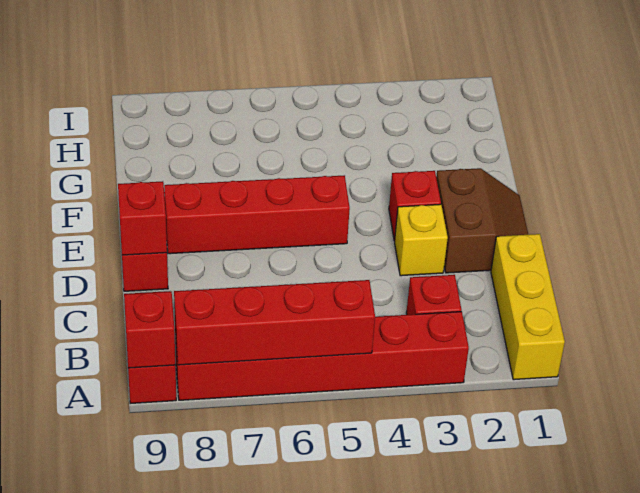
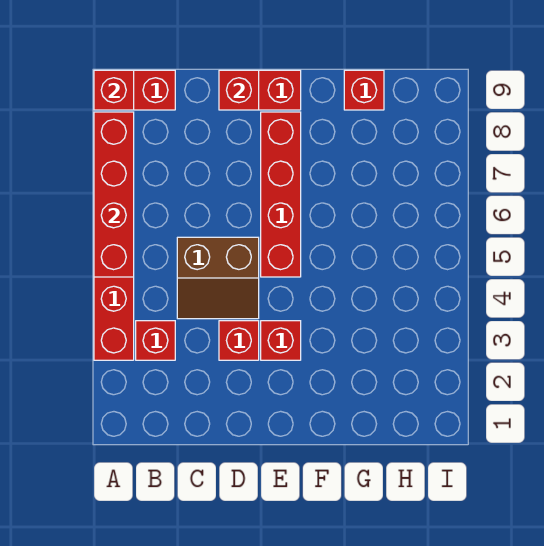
yellow brick A1:C1 level 1 -> none
brown slope D1:E2 level 1 top 2 -> brown slope C4:D5 level 1 top 5
yellow brick D3 level 1 -> red brick D3 level 1
none -> red brick G9 level 1

